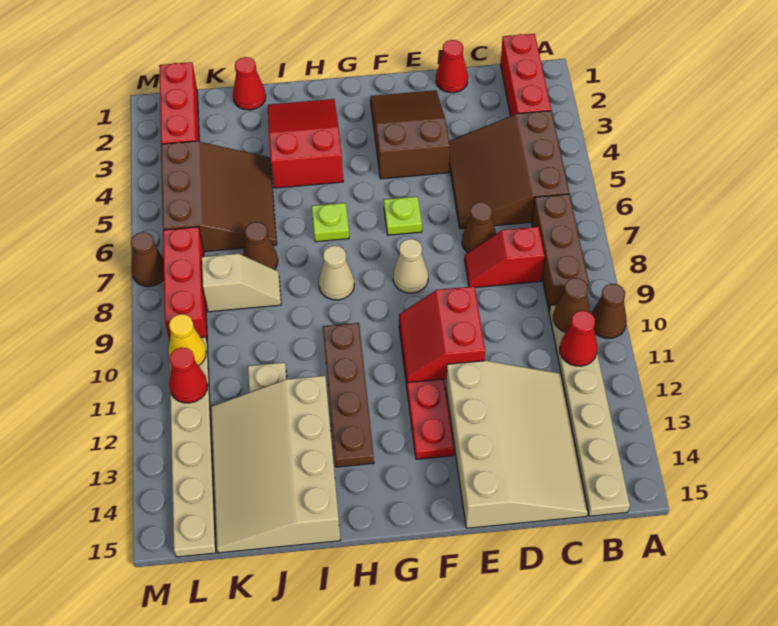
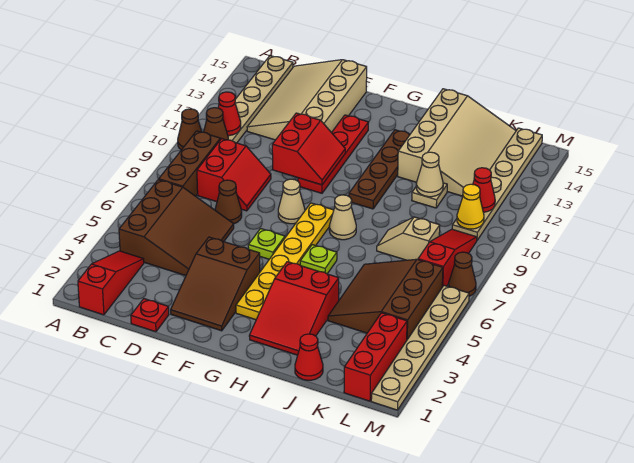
red brick B1:B3 level 1 -> red slope B1:B3 level 1 top 1
red slope C8:D8 level 1 top C -> red slope C8:D9 level 1 top C
red cone D1 level 1 -> red plate D1 level 1
none -> yellow plate G3:G8 level 1
brown cone J7 level 1 -> none
none -> tan cone J11 level 2
red brick L7:L9 level 1 -> red slope L7:L9 level 1 top 7
none -> tan plate M1:M6 level 1

